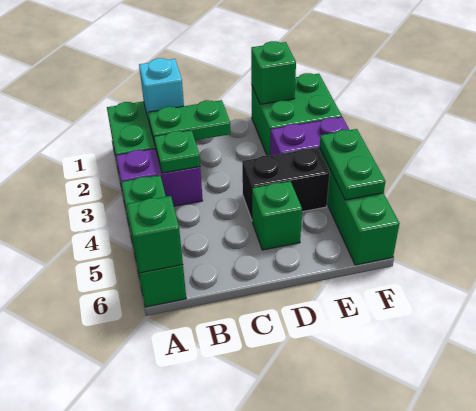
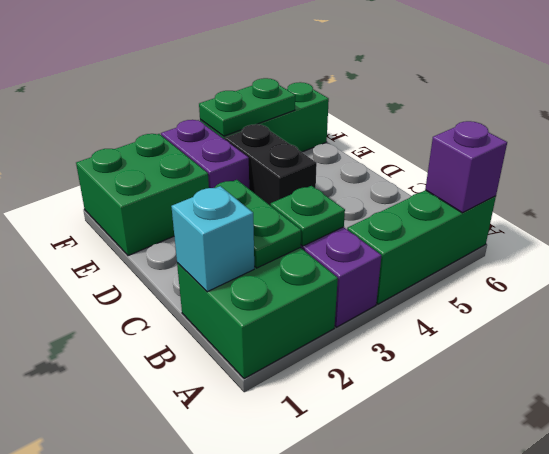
green brick A6 level 2 -> purple brick A6 level 2
green brick D5 level 1 -> none
green brick E1 level 2 -> none

